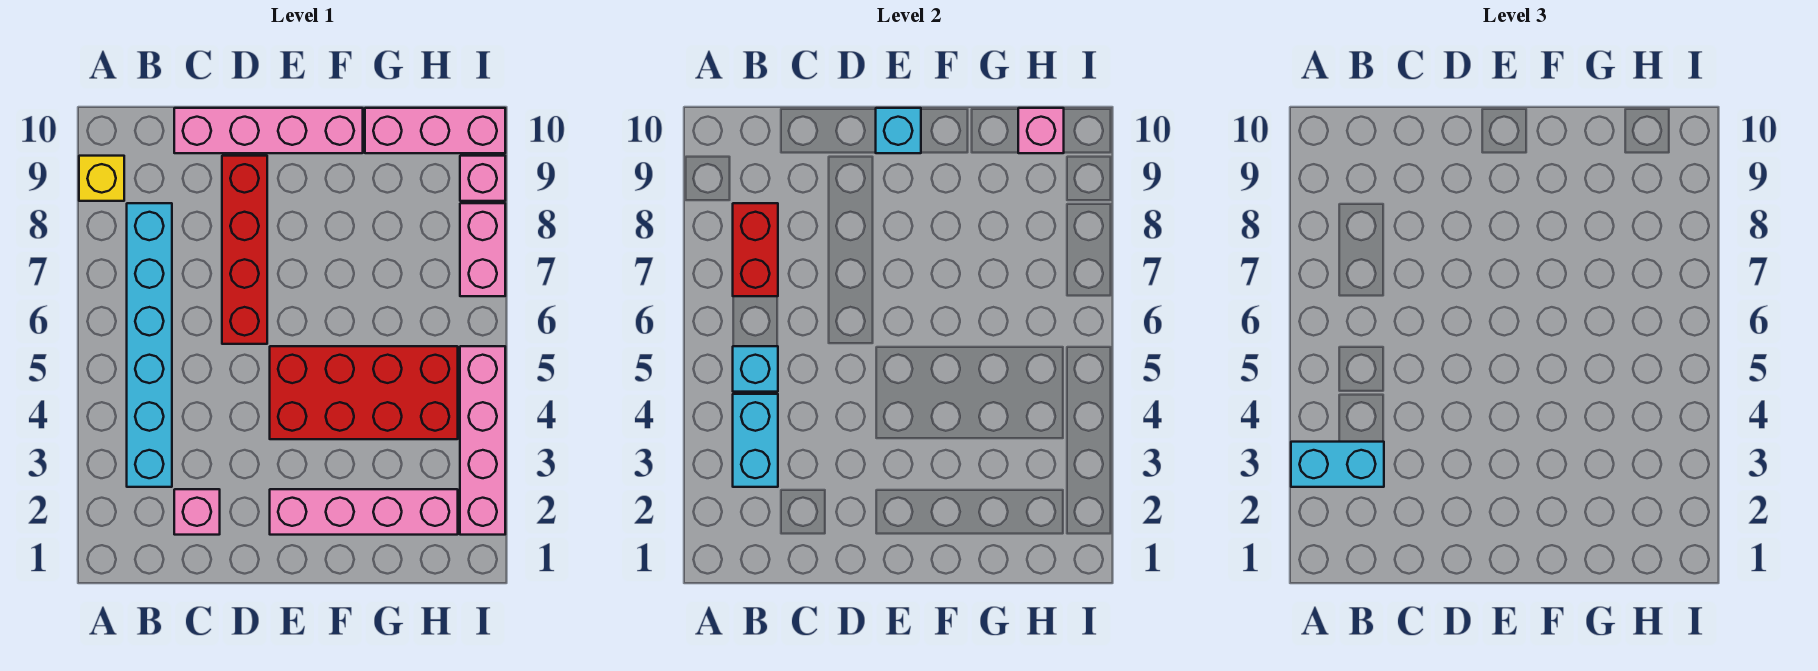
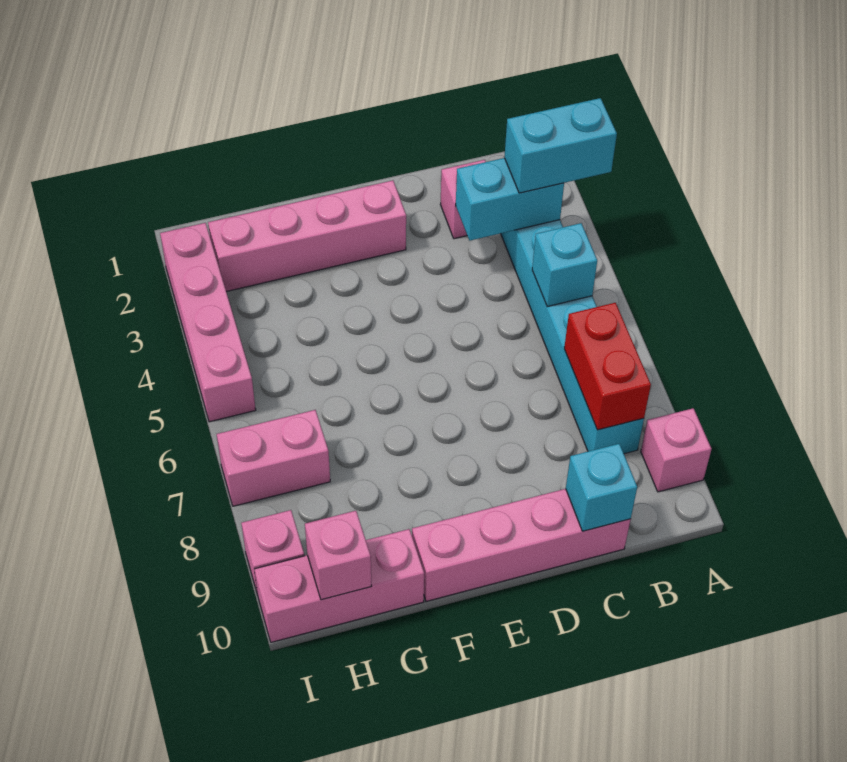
yellow brick A9 level 1 -> pink brick A9 level 1
cyan brick B3:B4 level 2 -> cyan brick B3:C3 level 2
red brick D6:D9 level 1 -> none
red brick E4:H5 level 1 -> none
cyan brick E10 level 2 -> cyan brick C10 level 2
pink brick I7:I8 level 1 -> pink brick H7:I7 level 1

